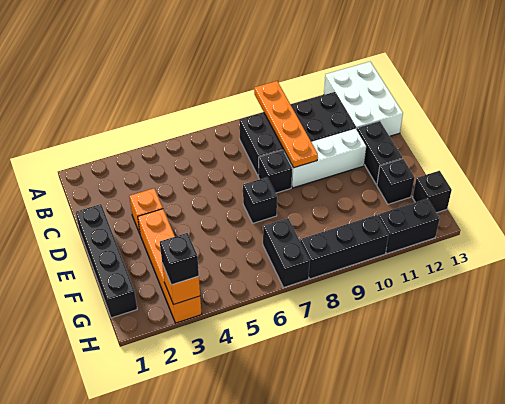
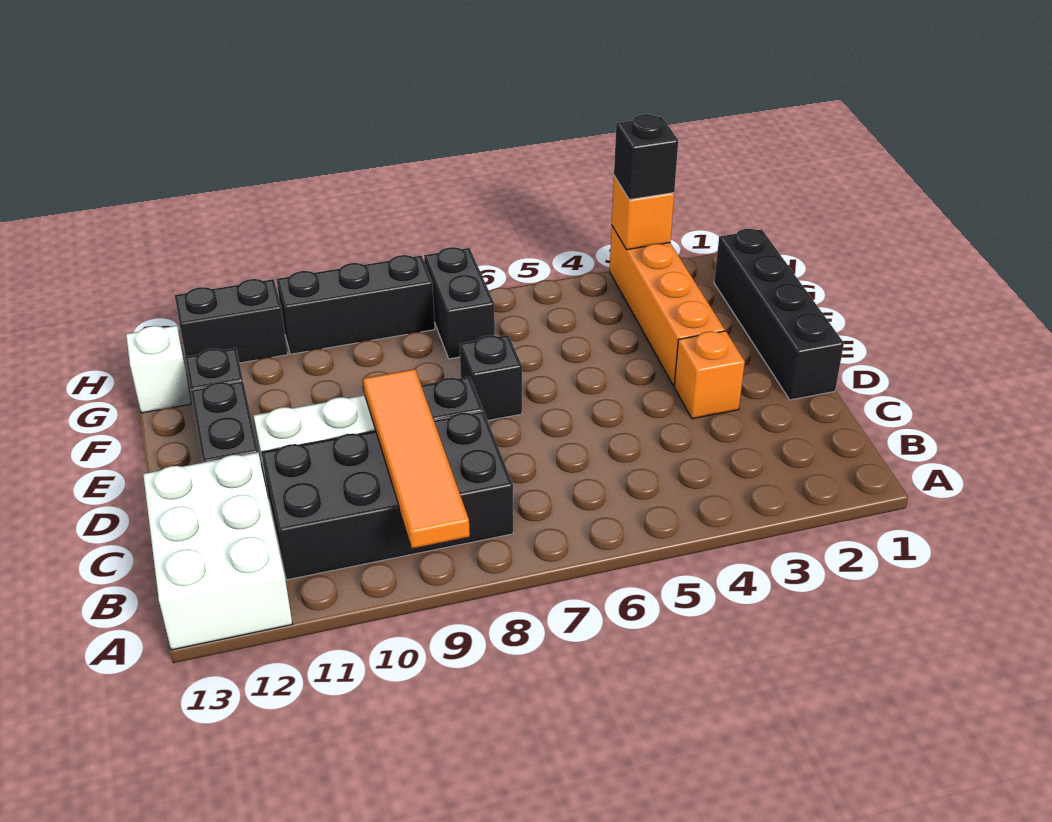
orange plate A9:D9 level 2 -> orange tile A9:D9 level 2
black brick G13 level 1 -> white brick G13 level 1

